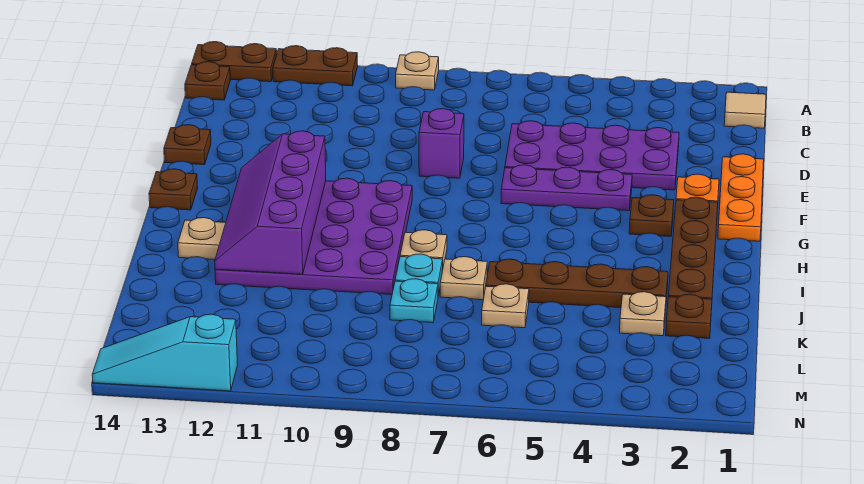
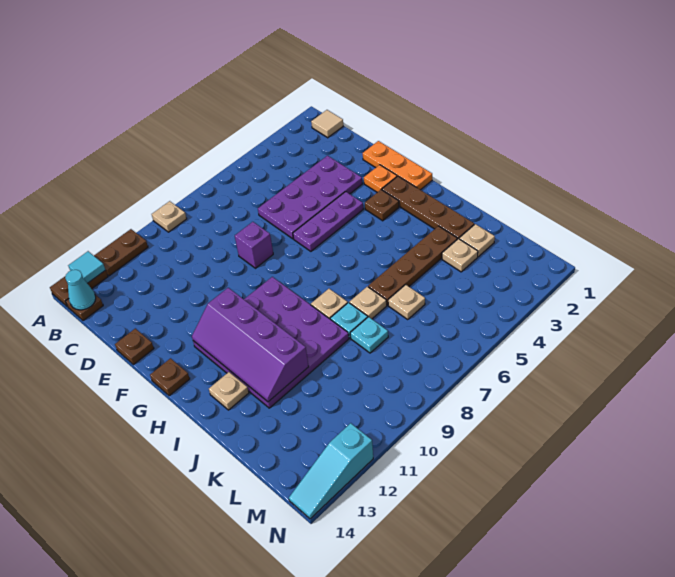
none -> cyan tile A13 level 2
none -> cyan cone B14 level 2
brown plate K2 level 1 -> tan plate K2 level 1

